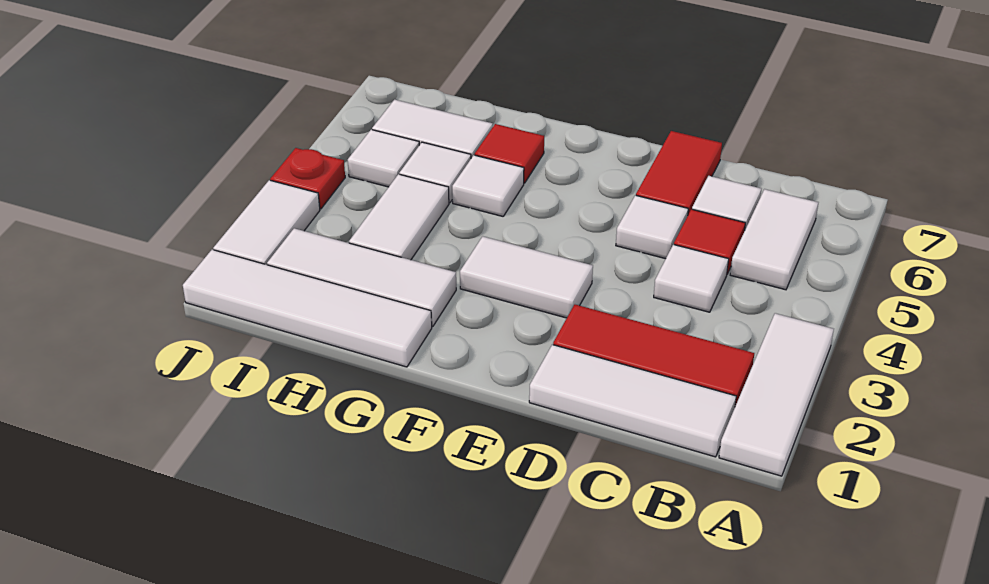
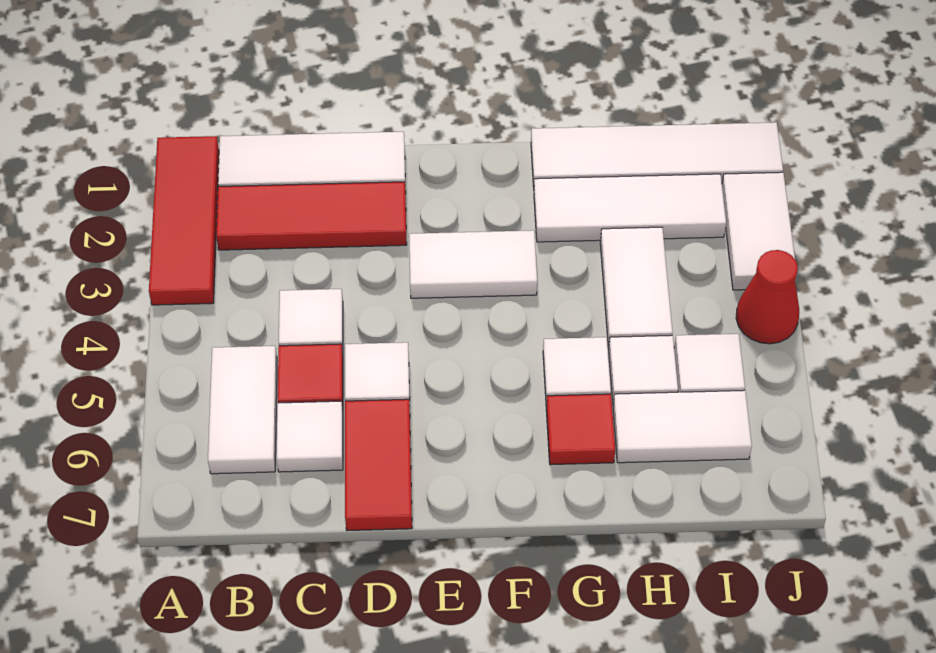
white tile A1:A3 level 1 -> red tile A1:A3 level 1
red plate J4 level 1 -> red cone J4 level 1

